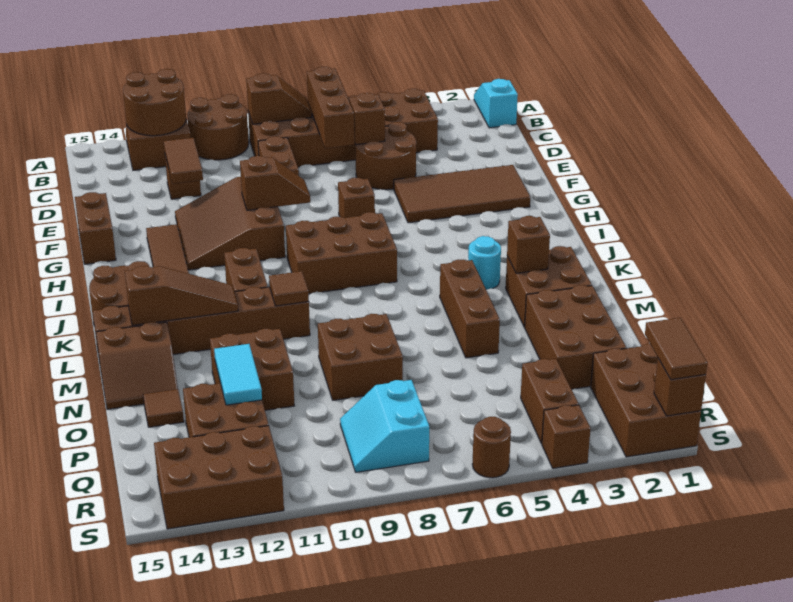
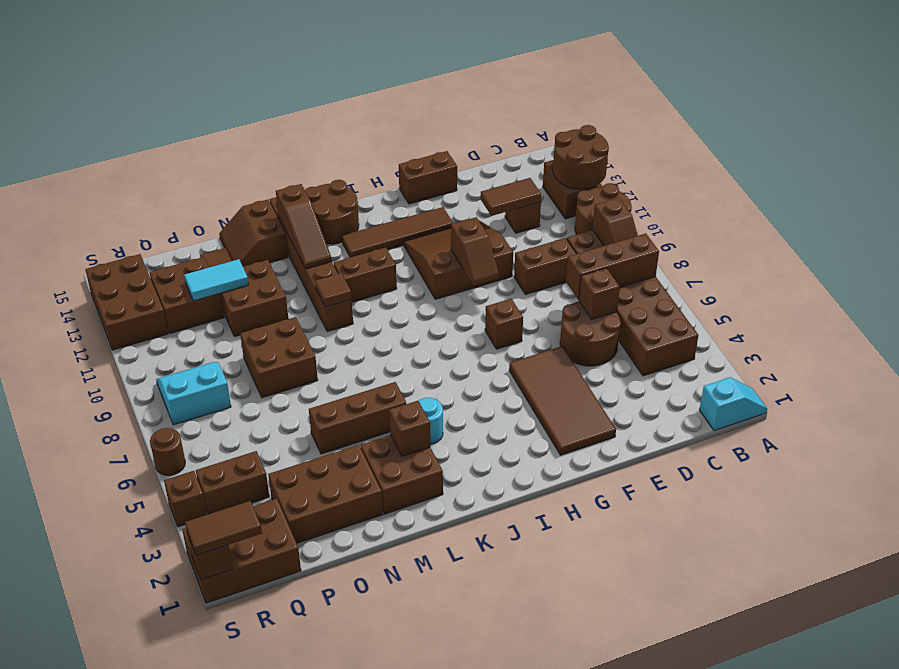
brown brick I7:J9 level 1 -> none

